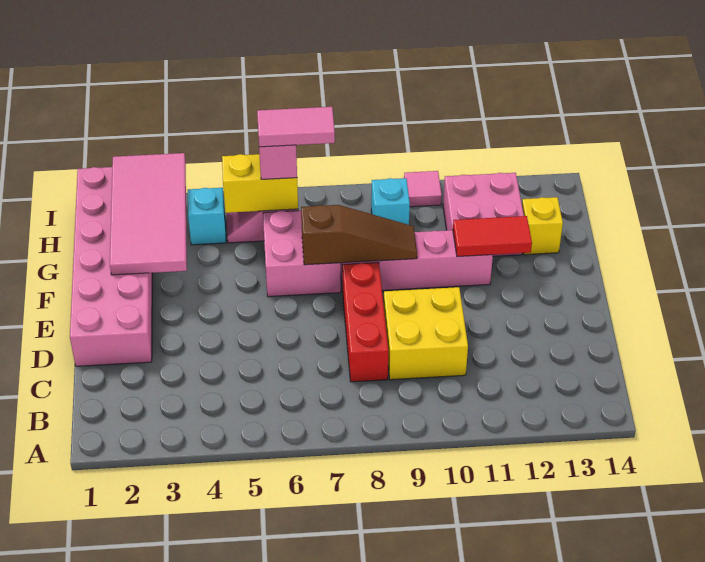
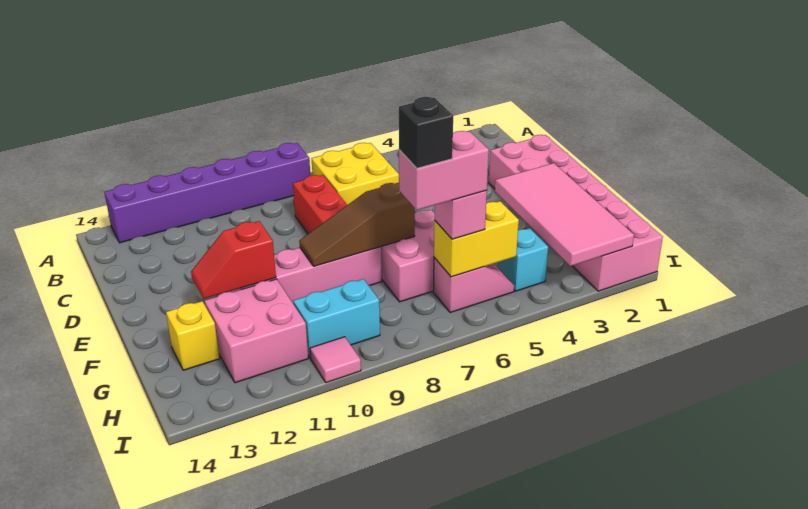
none -> purple brick A8:A13 level 1
yellow brick C9:D10 level 1 -> yellow brick B6:C7 level 1
red tile F11:F12 level 2 -> red slope F11:F12 level 2 top 11
pink tile H6:H7 level 4 -> pink brick H6:H7 level 4
none -> black brick H7 level 5
cyan brick H9 level 1 -> cyan brick H9:H10 level 1

